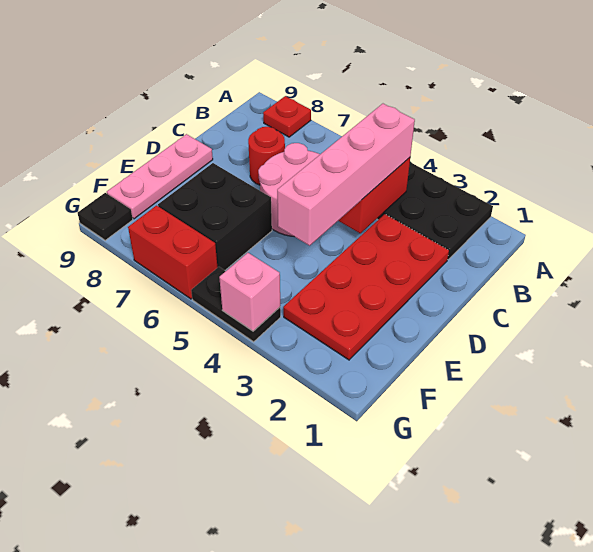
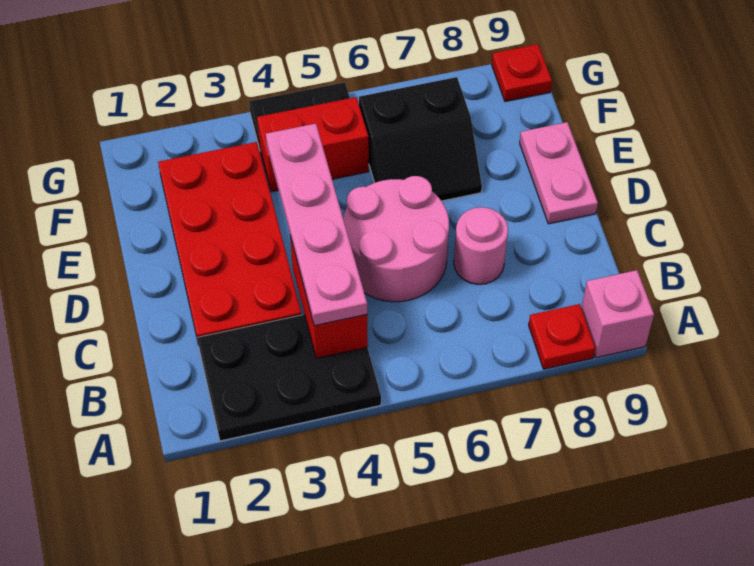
pink brick B4:E4 level 3 -> pink plate B4:E4 level 3
red round brick C7 level 1 -> pink round brick C7 level 1
pink plate D9:F9 level 1 -> pink plate D9:E9 level 1
black brick E6:F7 level 1 -> black slope E6:F7 level 1 top F
pink brick G4 level 2 -> pink brick A9 level 1
red brick G6:G7 level 1 -> red brick F4:F5 level 1
black plate G9 level 1 -> red plate G9 level 1

